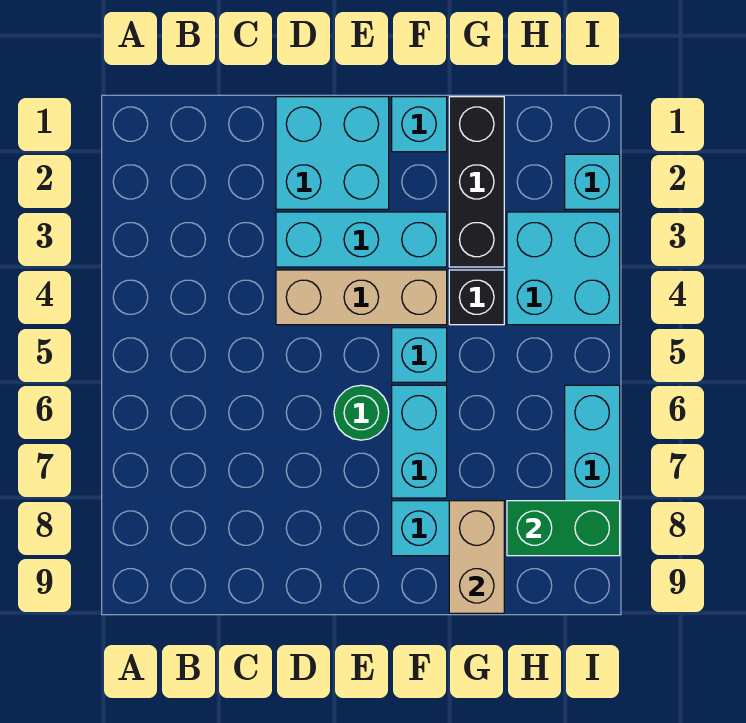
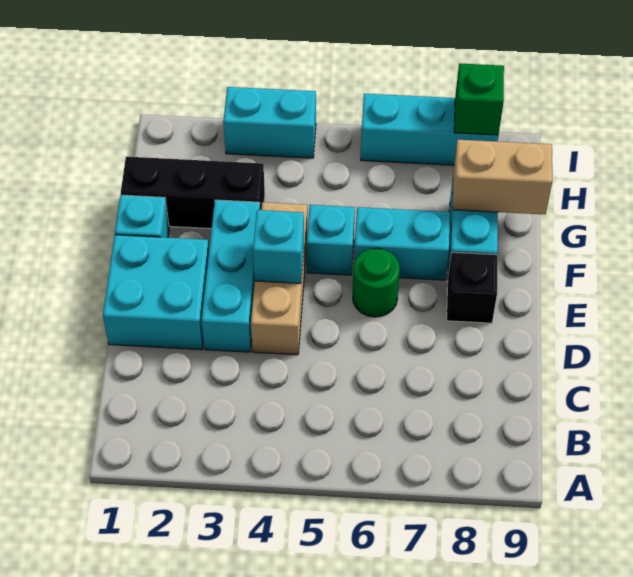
black brick G4 level 1 -> black brick E8 level 1
cyan brick H3:I4 level 1 -> cyan brick I3:I4 level 1
green brick H8:I8 level 2 -> green brick I8 level 2
cyan brick I2 level 1 -> cyan brick E4 level 2

